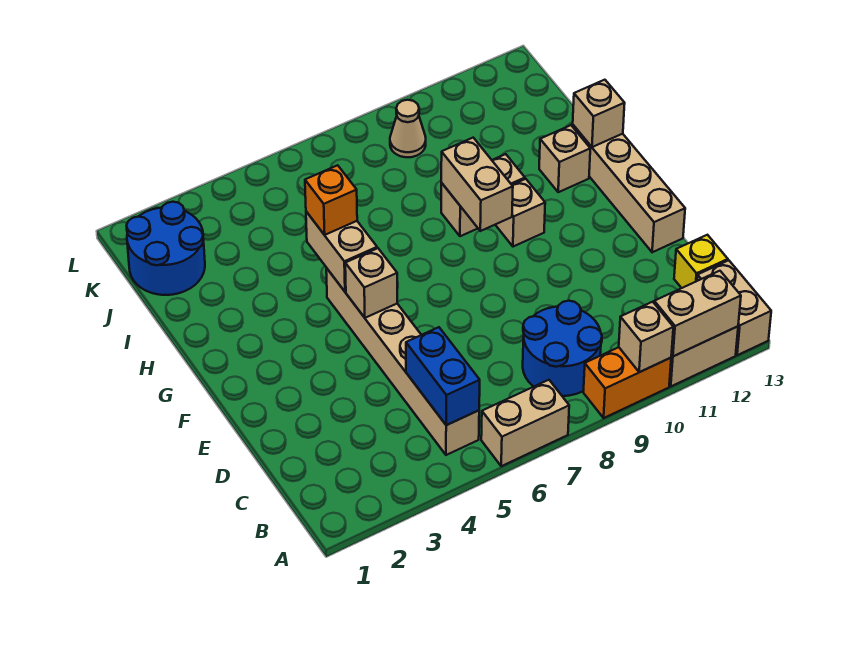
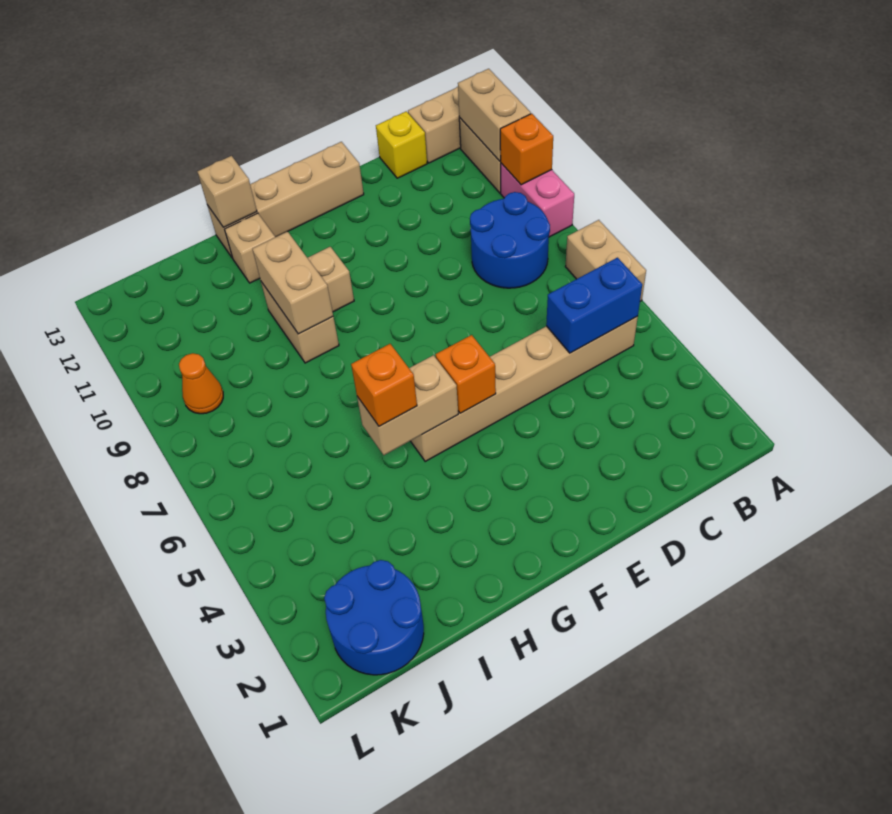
orange brick A9:A10 level 1 -> pink brick A9:A10 level 1
tan brick A10 level 2 -> orange brick A10 level 2
tan brick F5 level 2 -> orange brick F5 level 2
tan brick G9:H9 level 2 -> tan brick H9:H10 level 2
tan cone K9 level 1 -> orange cone K9 level 1

